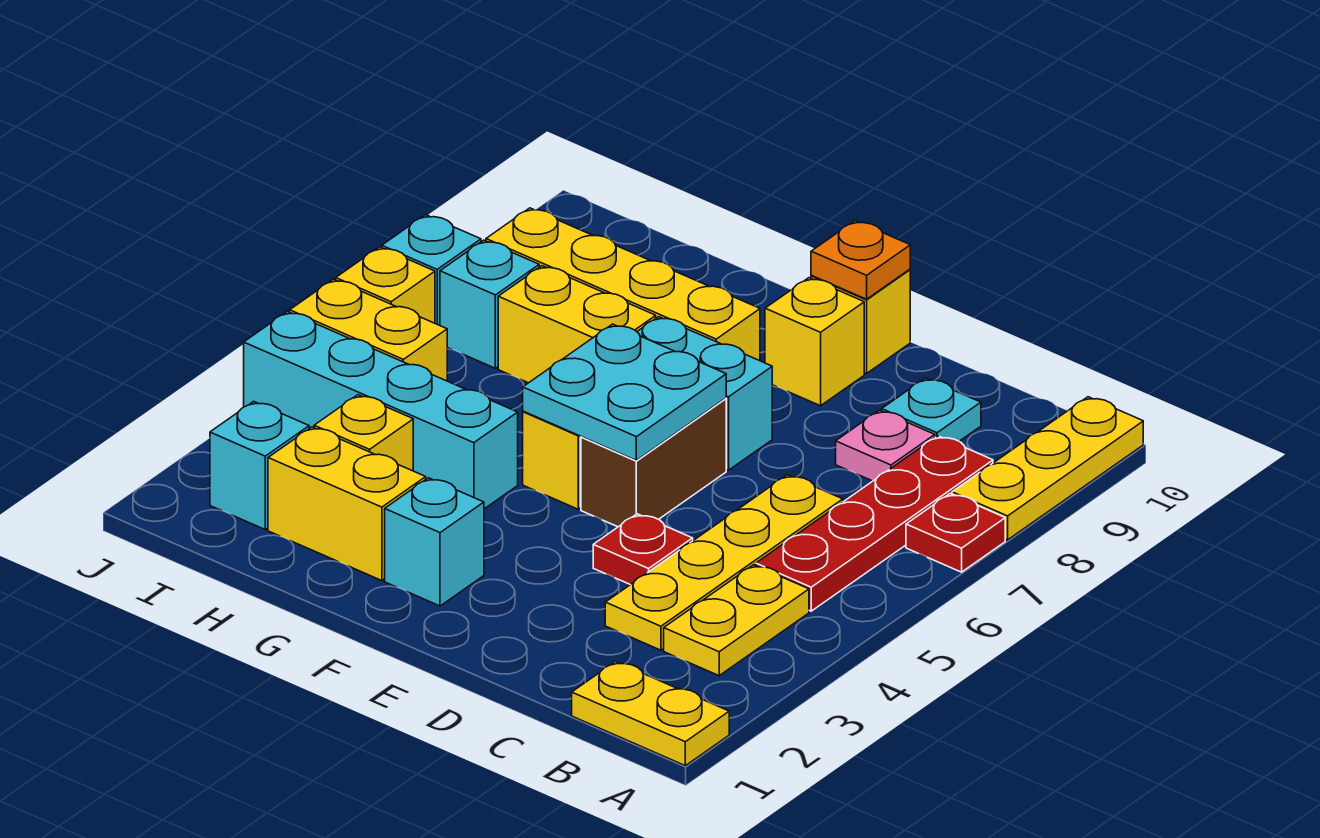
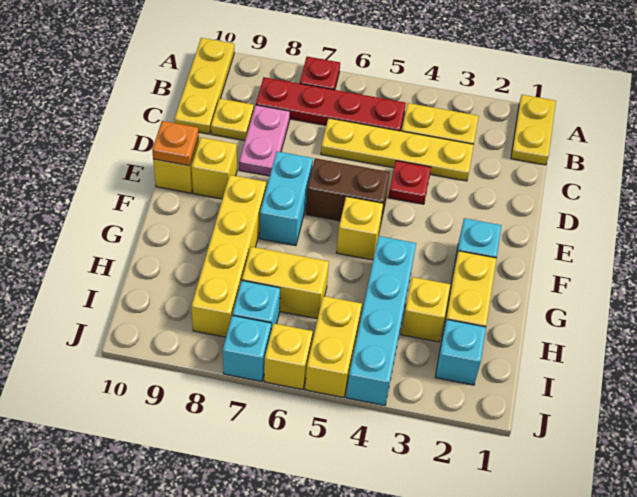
yellow plate A8:A10 level 1 -> yellow plate A10:C10 level 1
pink plate C8 level 1 -> pink plate C8:D8 level 1
cyan plate C9 level 1 -> yellow plate C9 level 1
cyan plate E5:F6 level 2 -> none
yellow brick G7:H7 level 1 -> yellow brick H6:H7 level 1

